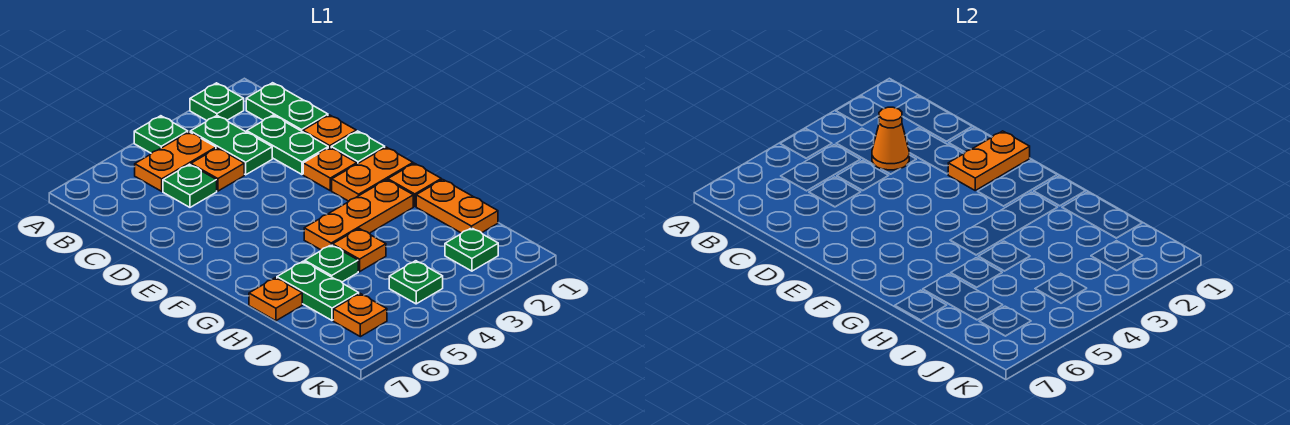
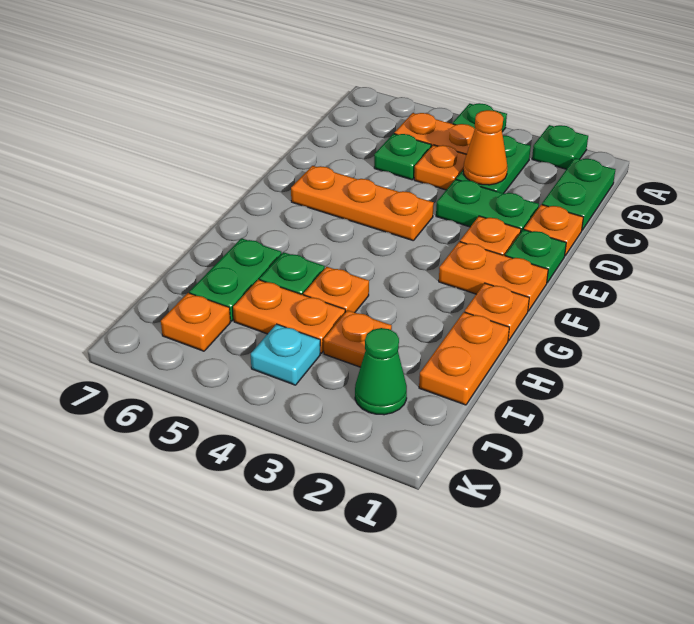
green plate C2:D2 level 1 -> green plate D2:D3 level 1
orange plate E1:E2 level 2 -> orange plate I4:I5 level 1
orange plate G2:G4 level 1 -> orange plate E4:E6 level 1
orange plate H7 level 1 -> orange plate I3 level 1
green plate J2 level 1 -> green cone J2 level 1
green plate J4 level 1 -> cyan plate J4 level 1

